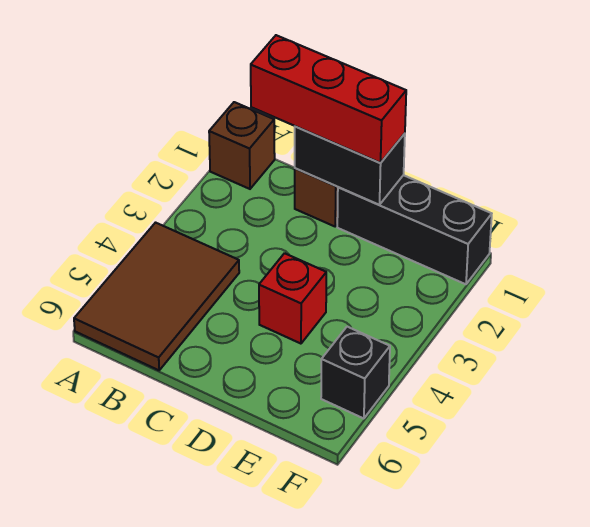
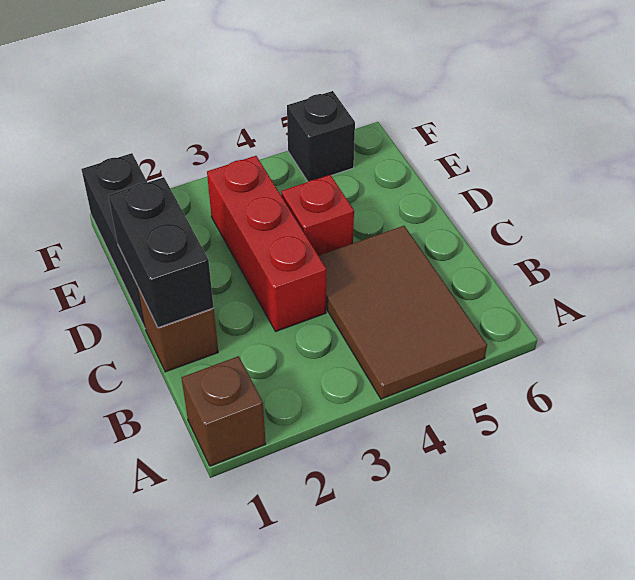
brown tile A4:B6 level 1 -> brown tile A4:C5 level 1
red brick B1:D1 level 3 -> red brick C3:E3 level 1

